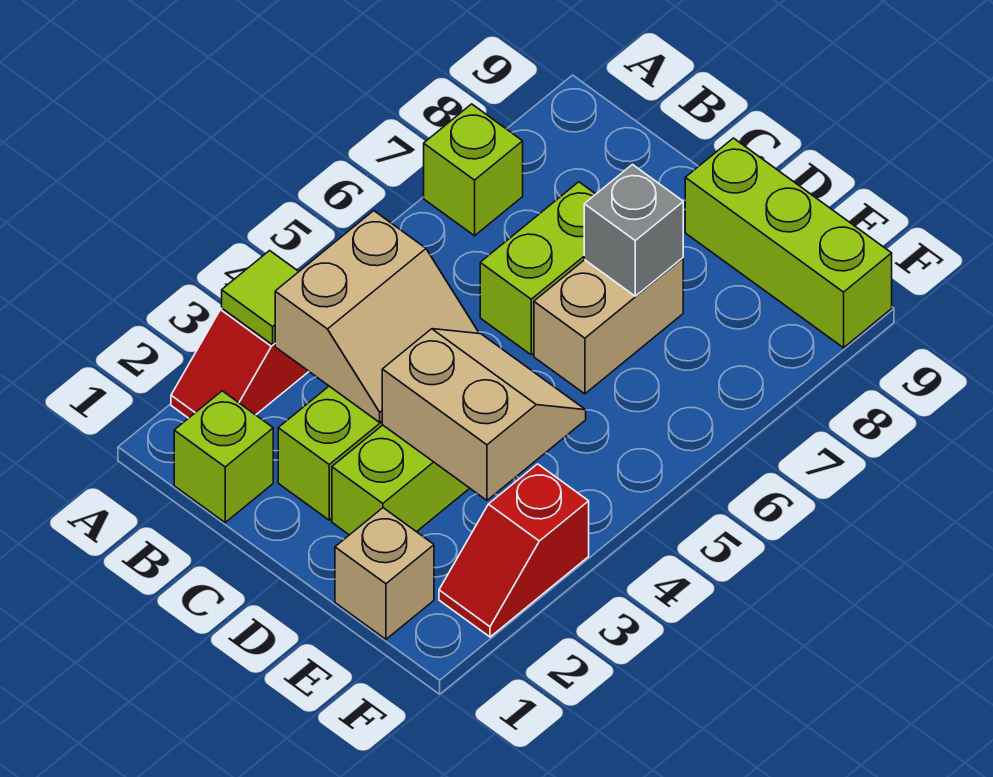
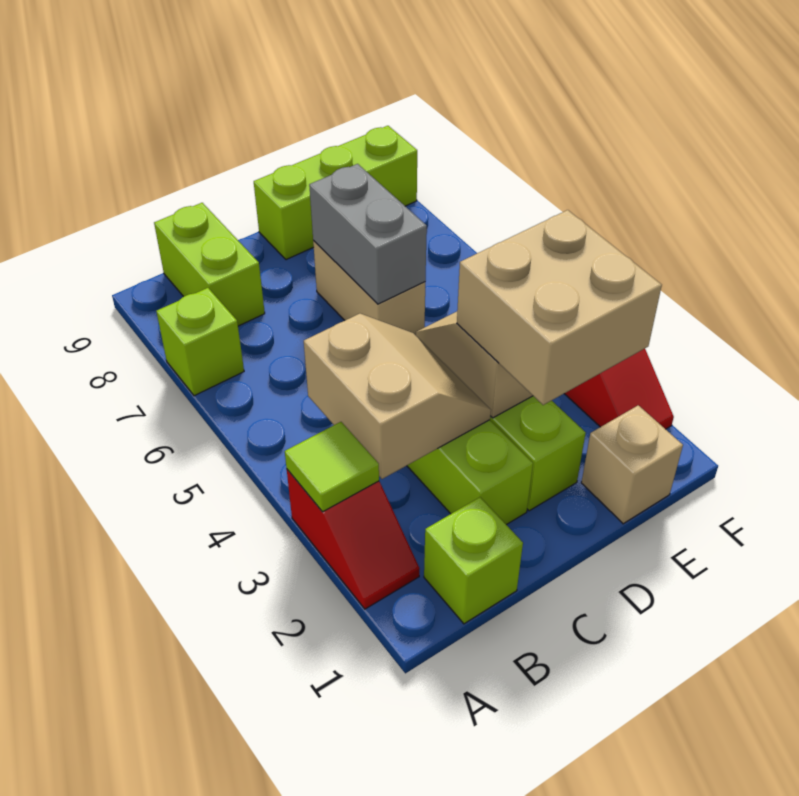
lime brick C6:C7 level 1 -> lime brick B8:B9 level 1
none -> tan brick D2:E3 level 3
grey brick D7 level 2 -> grey brick D6:D7 level 2

